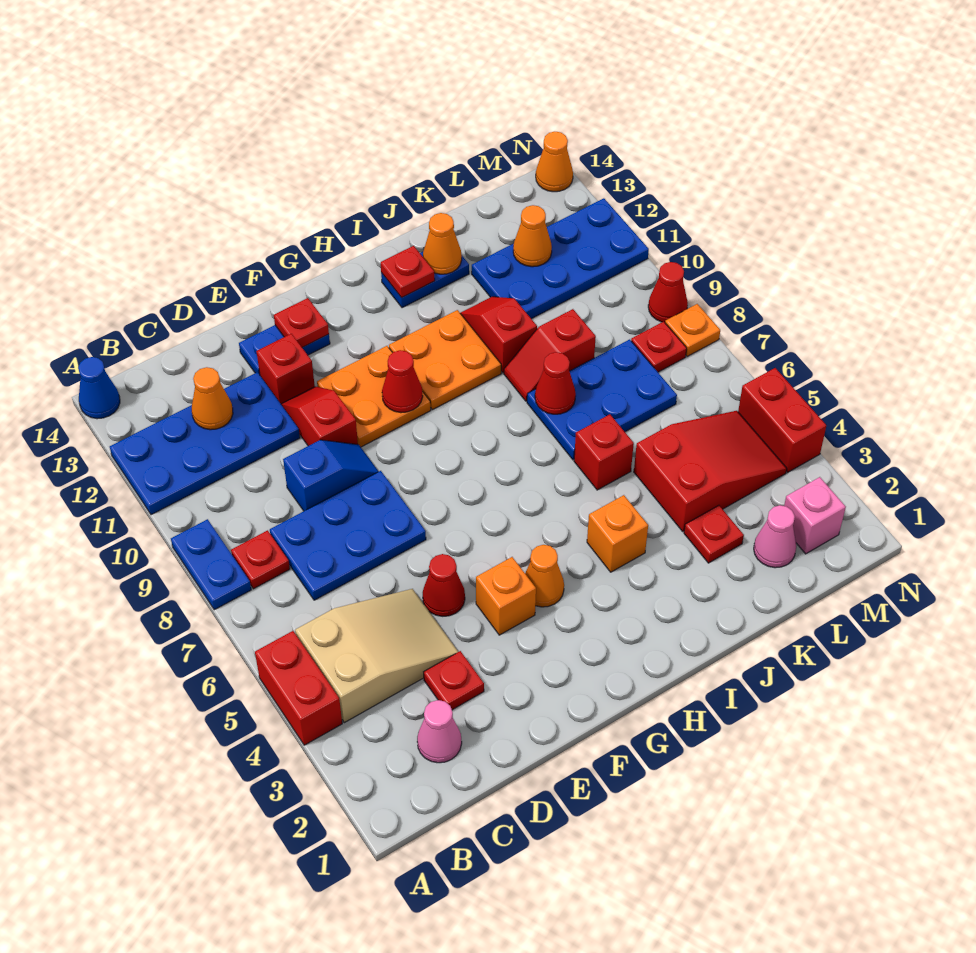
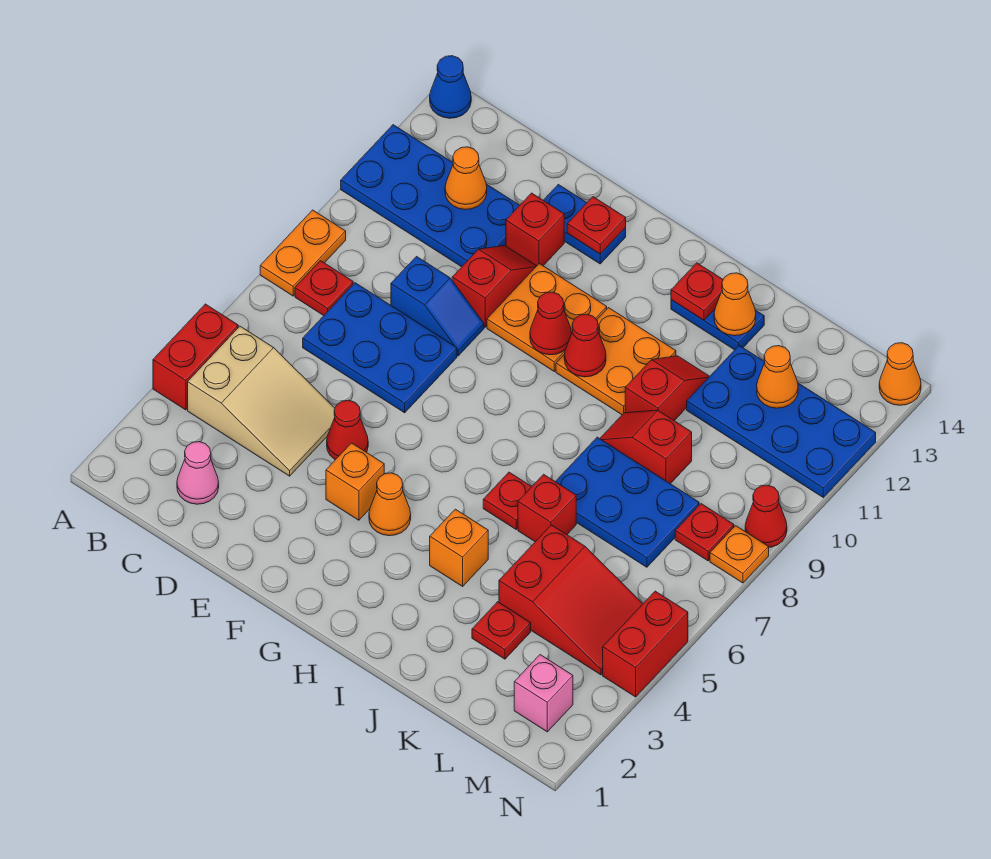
blue plate A8:A9 level 1 -> orange plate A8:A9 level 1
red plate D3 level 1 -> red plate I6 level 1
red cone J8 level 2 -> red cone H10 level 2
pink cone L2 level 1 -> none

